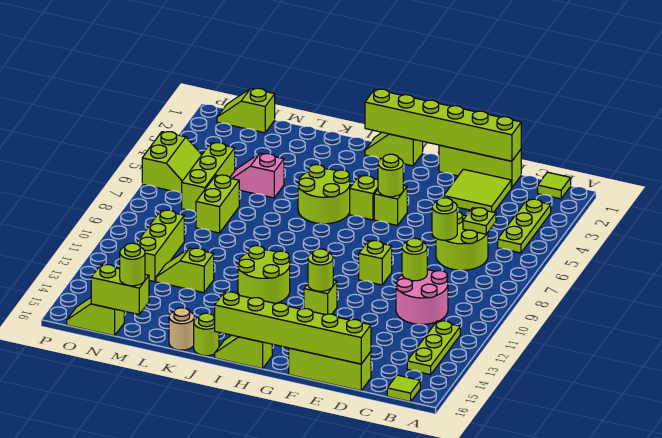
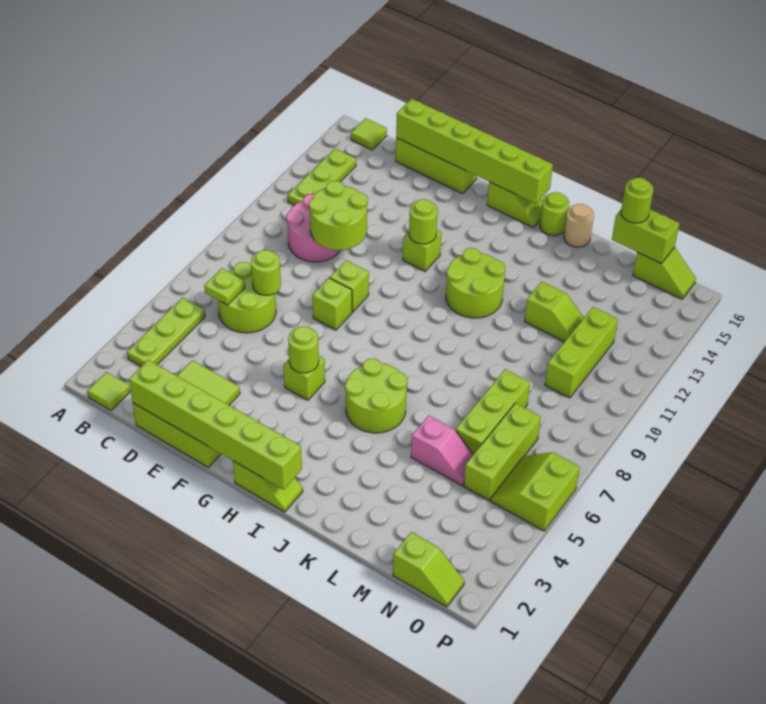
lime round brick D10 level 2 -> lime round brick D10:E11 level 2
lime brick H5 level 1 -> lime brick F8 level 1
lime brick M7:M8 level 1 -> lime brick M6:M8 level 1

